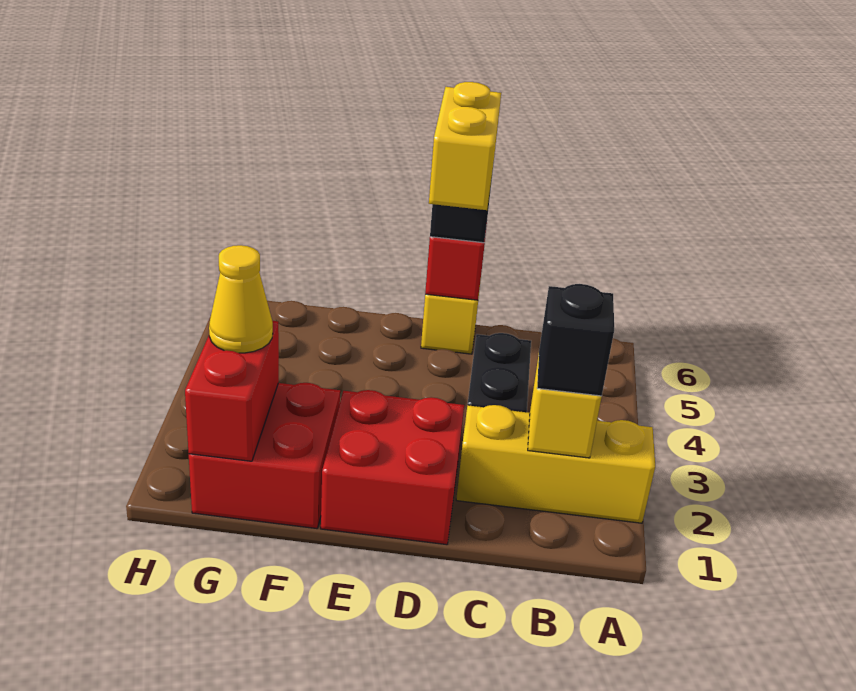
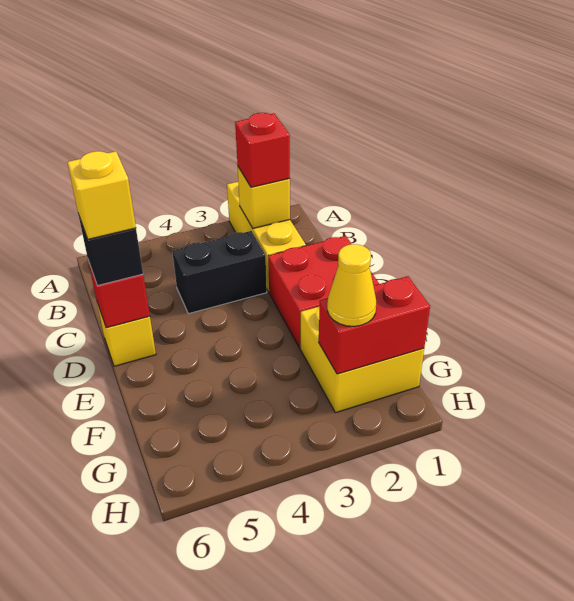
black brick B2 level 3 -> red brick B2 level 3
yellow brick D5:D6 level 4 -> yellow brick D6 level 4
red brick F1:G2 level 1 -> yellow brick F1:G2 level 1

